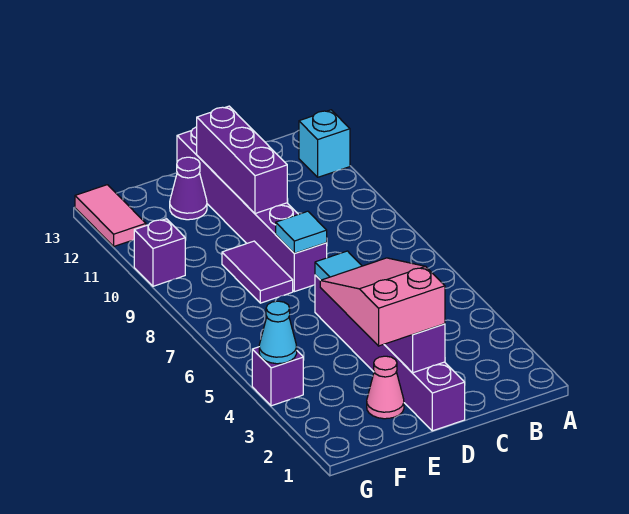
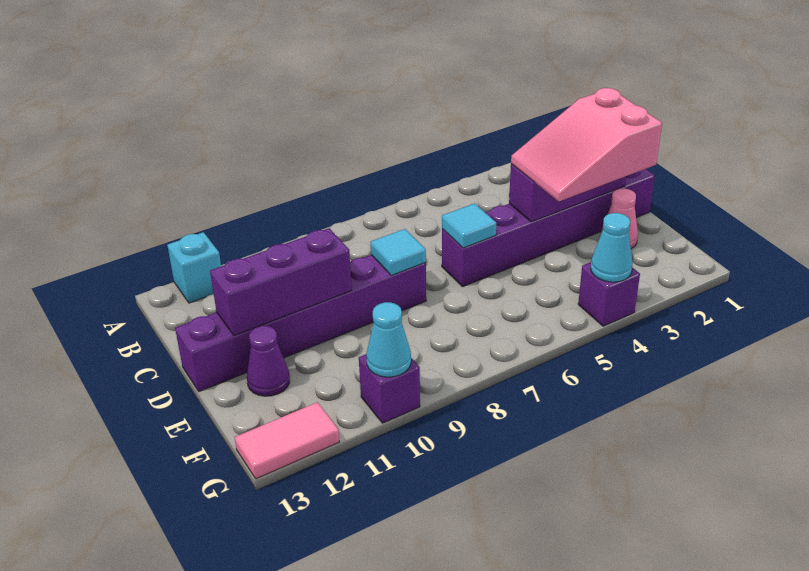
purple tile E8:E9 level 1 -> none
none -> cyan cone G10 level 2

